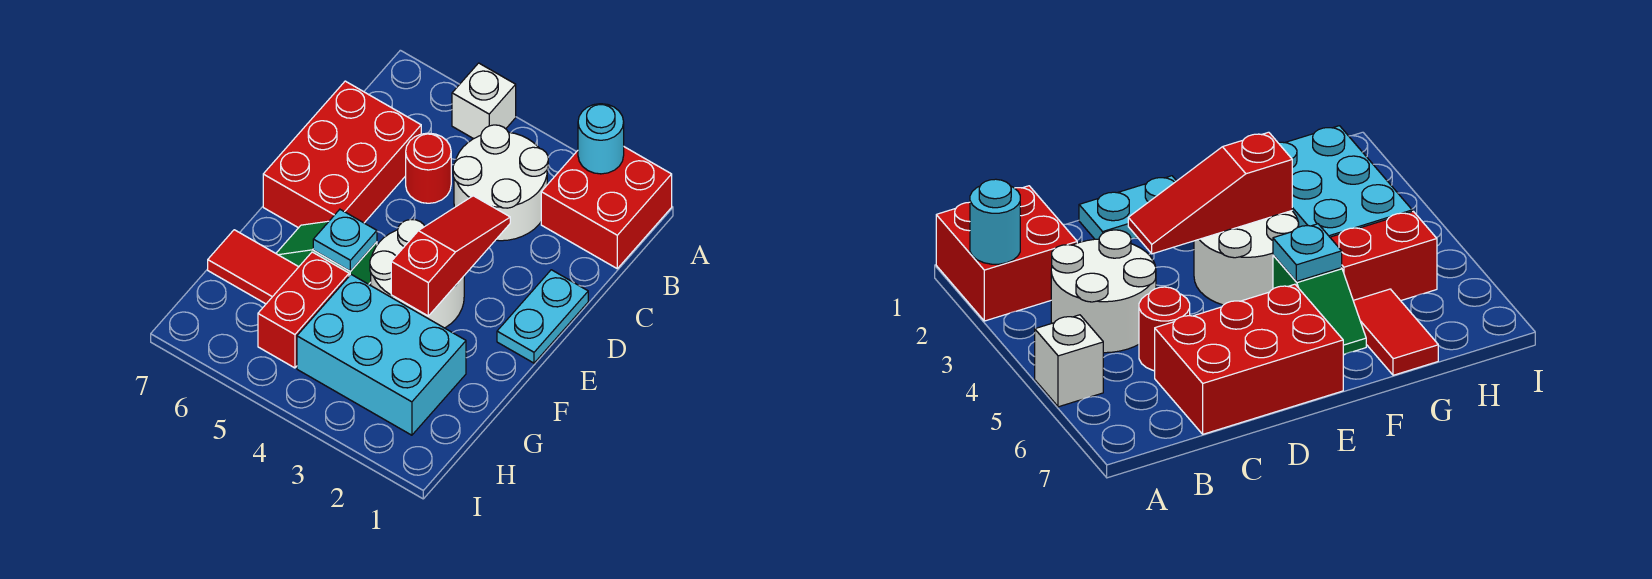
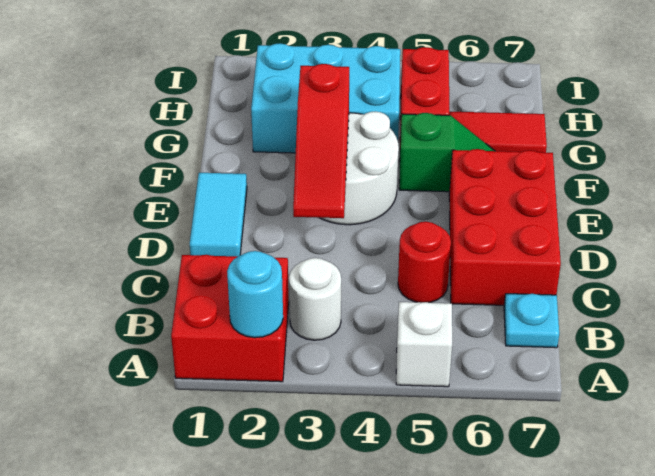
white round brick B3:C4 level 1 -> white round brick B3 level 1
cyan plate D1:E1 level 1 -> cyan tile D1:E1 level 1
cyan plate F5 level 2 -> cyan plate B7 level 1

